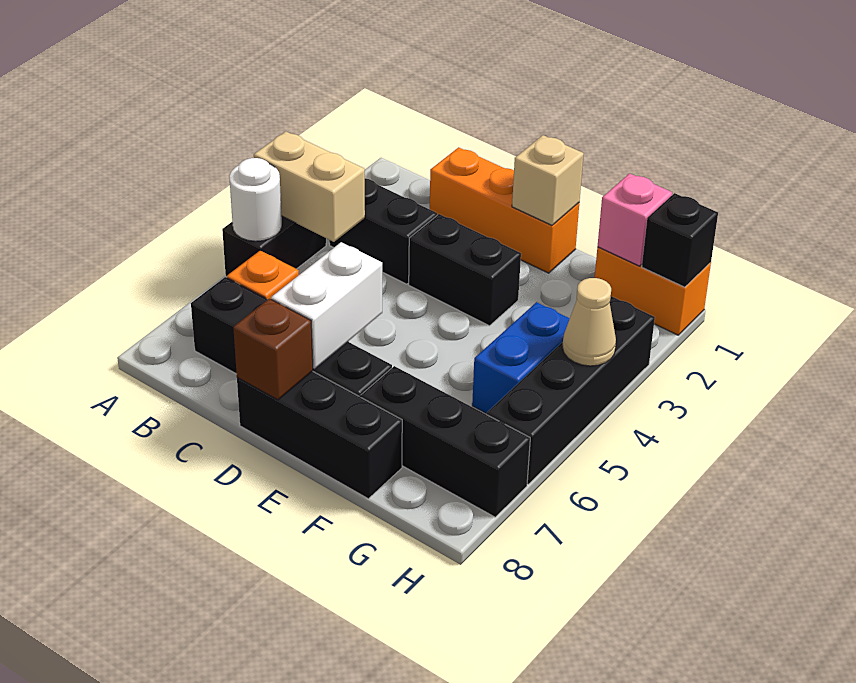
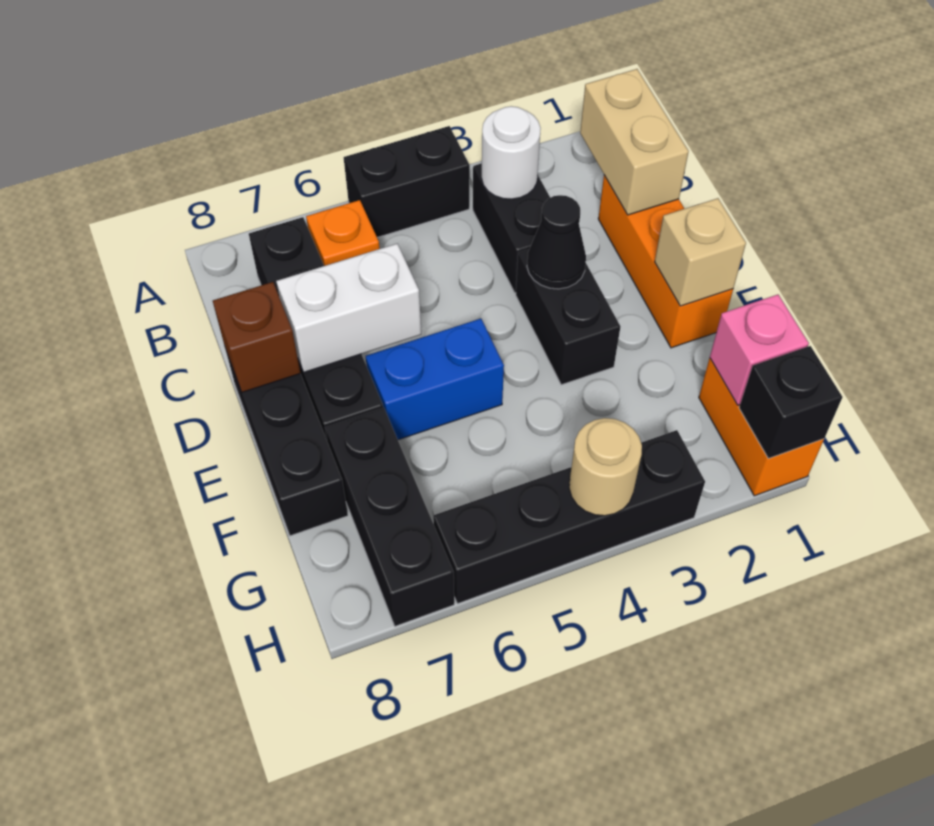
tan brick A4:B4 level 2 -> tan brick B1:C1 level 2
white round brick A5 level 2 -> white round brick B3 level 2
none -> black cone D3 level 2
blue brick G4:G5 level 1 -> blue brick E5:E6 level 1
tan cone H4 level 2 -> tan round brick H4 level 2

